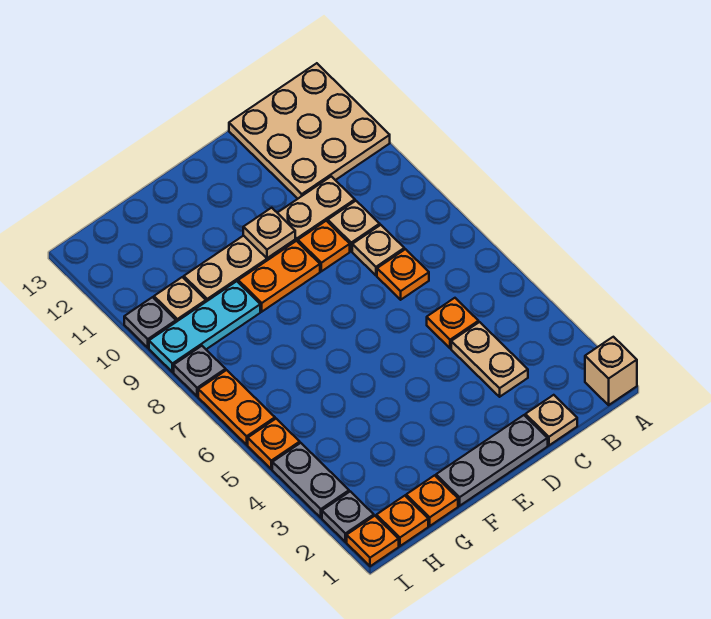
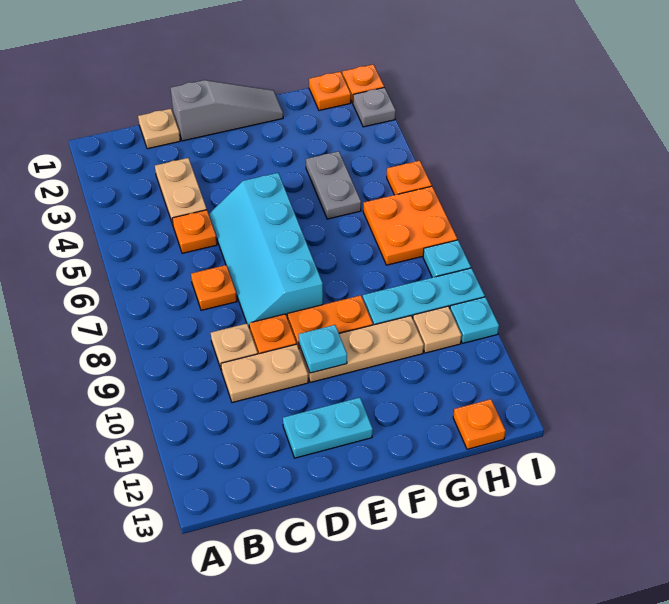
tan brick A1 level 1 -> none
tan plate A11:C13 level 1 -> none
tan plate C8 level 1 -> none
grey plate D1:F1 level 1 -> grey slope D1:F1 level 1 top D
none -> cyan slope D5:E8 level 1 top E
none -> cyan plate D12:E12 level 1
tan plate E10 level 2 -> cyan plate E10 level 2
orange plate G1 level 1 -> orange plate H13 level 1
grey plate I3:I4 level 1 -> grey plate G4:G5 level 1
orange plate I6:I7 level 1 -> orange plate H6:I7 level 1
grey plate I8 level 1 -> cyan plate I8 level 1
grey plate I10 level 1 -> cyan plate I10 level 1

